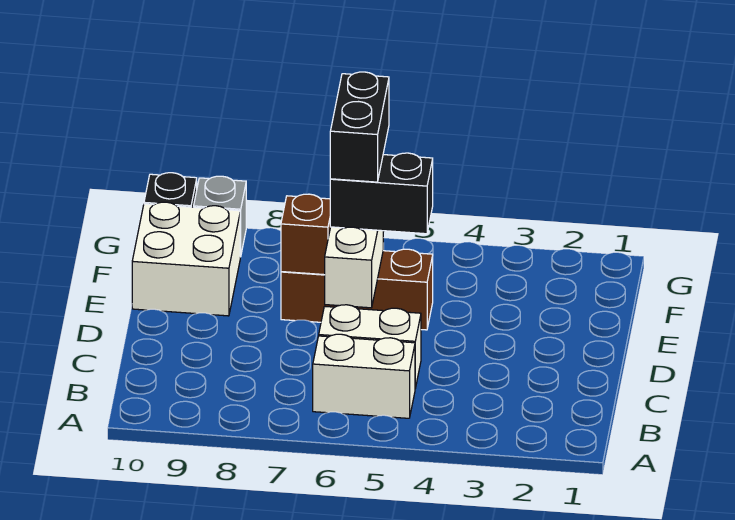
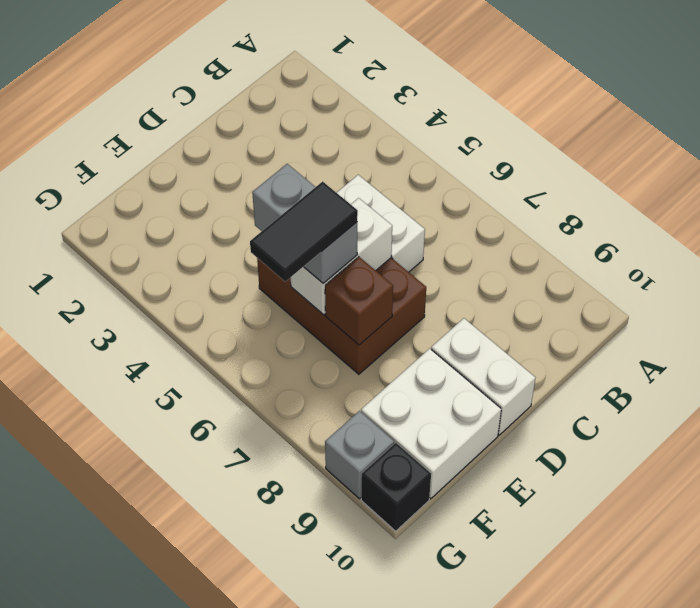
white brick B5:B6 level 1 -> white brick D9:D10 level 1
brown brick E5:E7 level 1 -> brown brick D5:E7 level 1
black brick E5:E6 level 3 -> grey brick E5:E6 level 3
black brick E6:F6 level 4 -> black tile E6:F6 level 4

